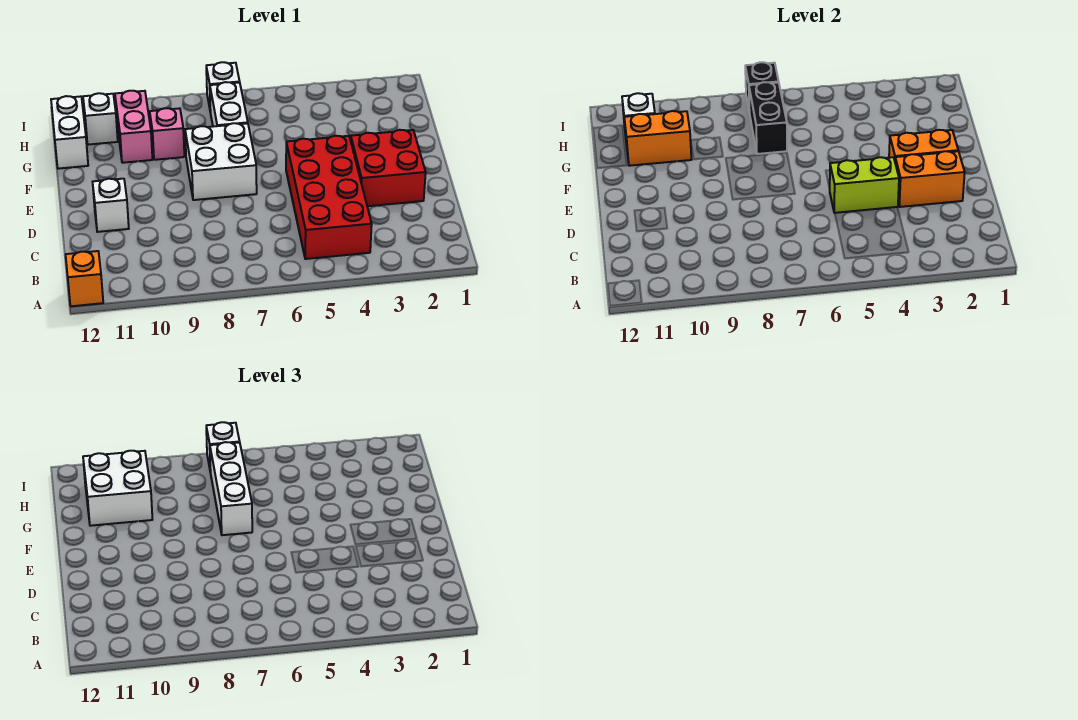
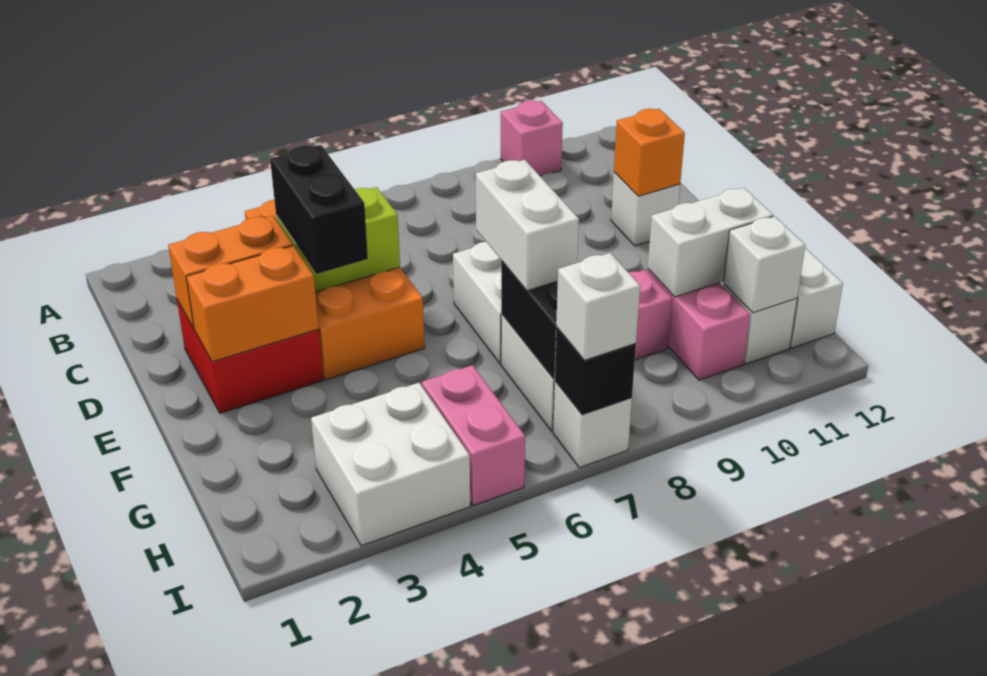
none -> pink brick A10 level 1
orange brick A12 level 1 -> orange brick D11 level 2
red brick B4:E5 level 1 -> orange brick B4:E5 level 1
none -> black brick D4:E4 level 3
white brick F7:H7 level 3 -> white brick F7:G7 level 3
orange brick G10:G11 level 2 -> white brick G10:G11 level 2
white brick G10:H11 level 3 -> white brick H3:I4 level 1
none -> pink brick H5:I5 level 1

